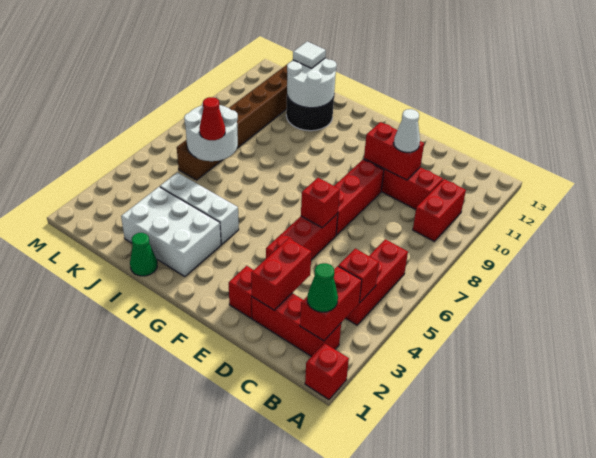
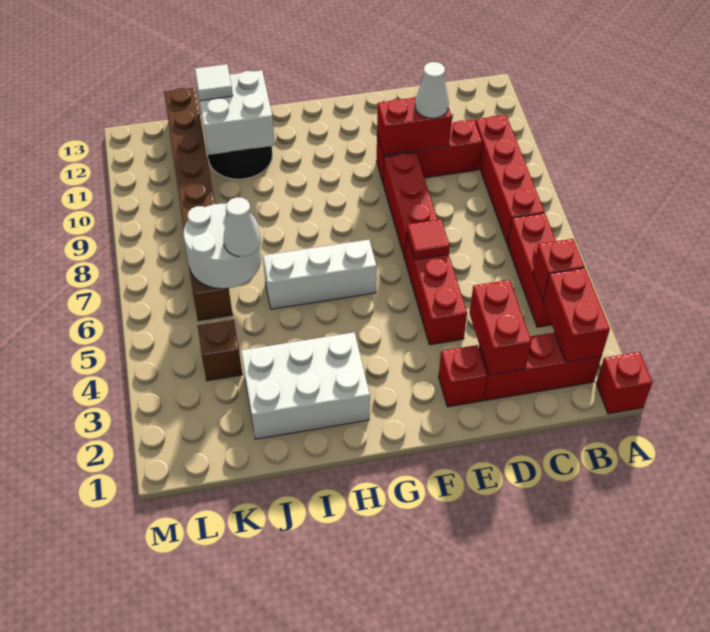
green cone B2 level 3 -> none
red brick B9:B10 level 1 -> red brick B7:B10 level 1
red brick E6 level 2 -> red tile E6 level 2
white brick H4:J4 level 1 -> white brick G6:I6 level 1
green cone I1 level 1 -> none
white round brick I11:J12 level 2 -> white brick I11:J12 level 2
red cone J6 level 3 -> white cone J6 level 3
none -> brown brick K4 level 1

